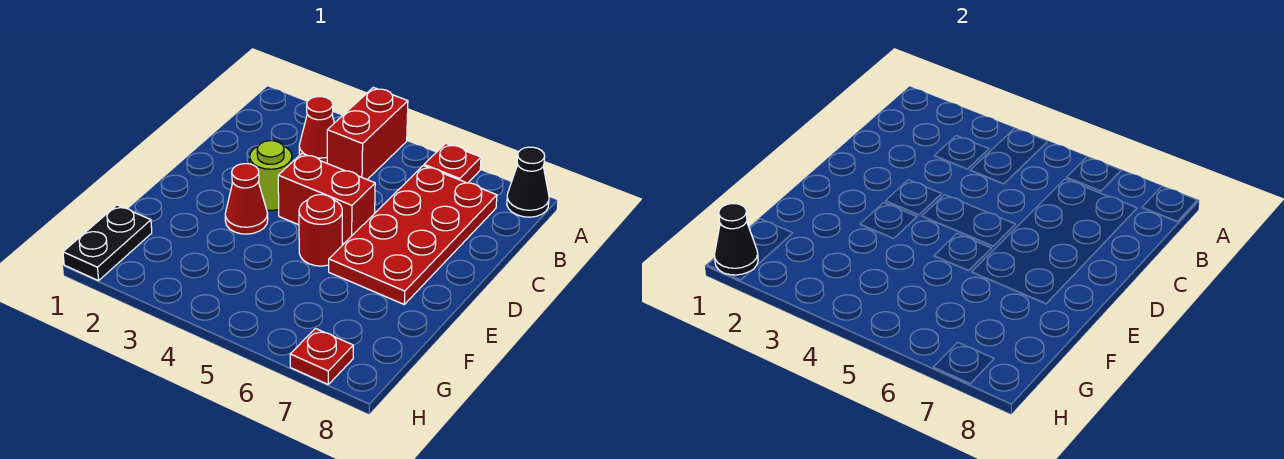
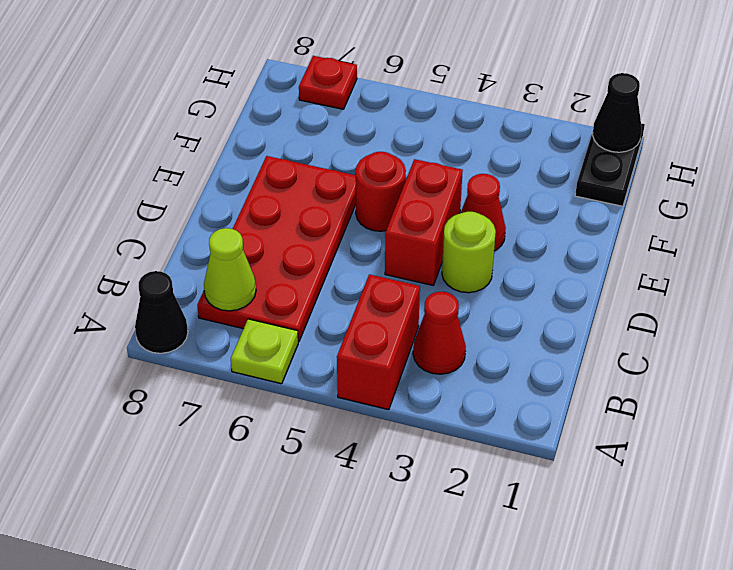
red plate A6 level 1 -> lime plate A6 level 1
none -> lime cone B7 level 2
red brick D4:D5 level 1 -> red brick D4:E4 level 1

